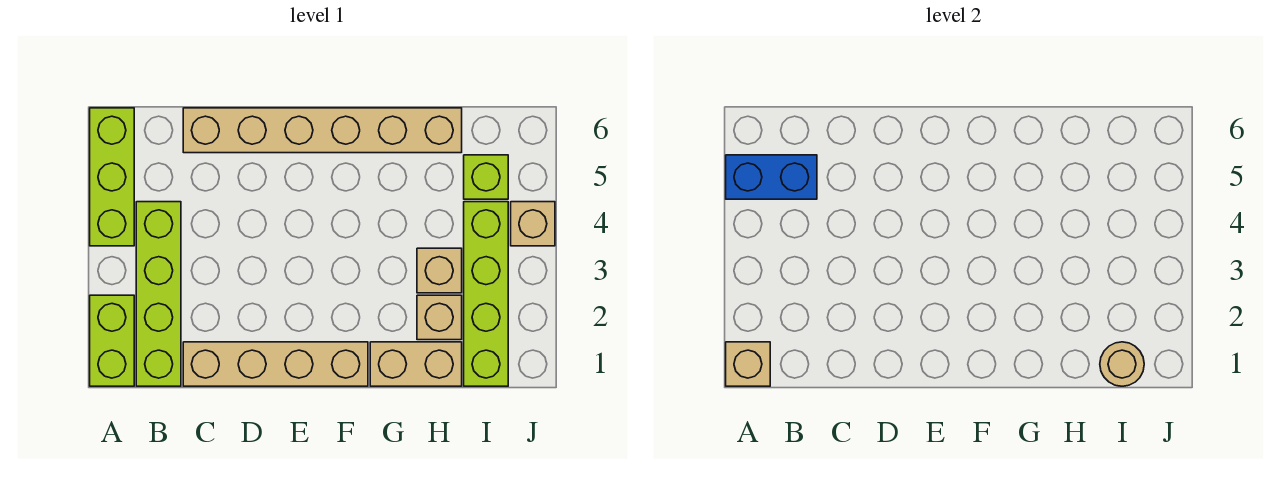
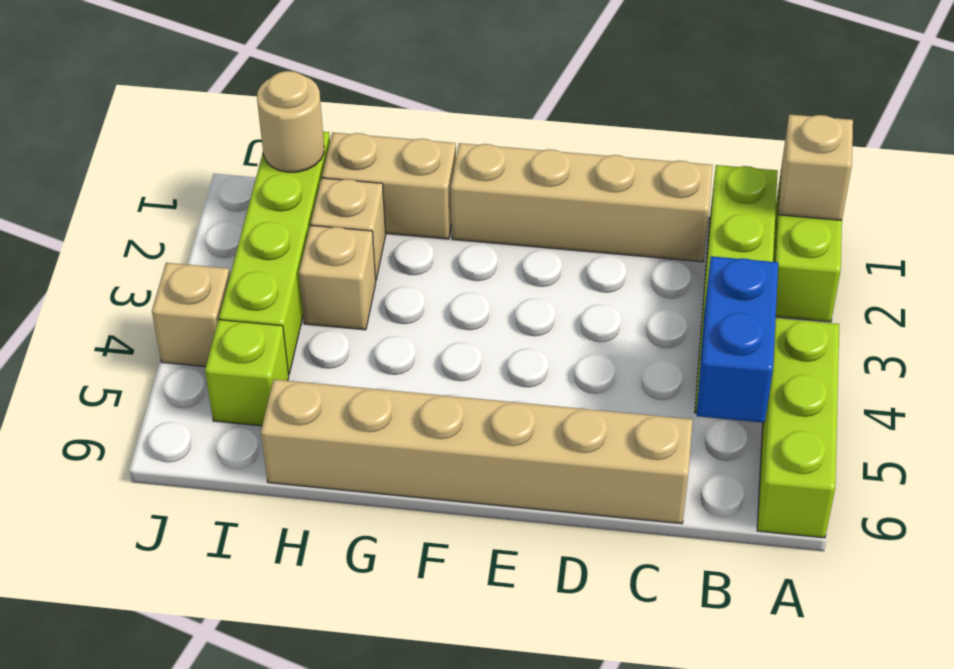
blue brick A5:B5 level 2 -> blue brick B4:B5 level 2

